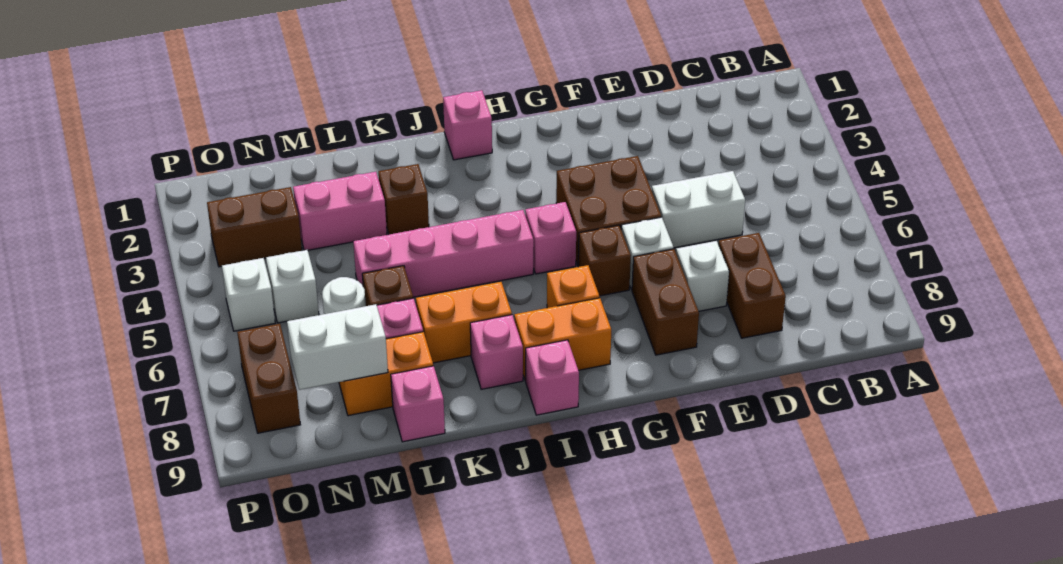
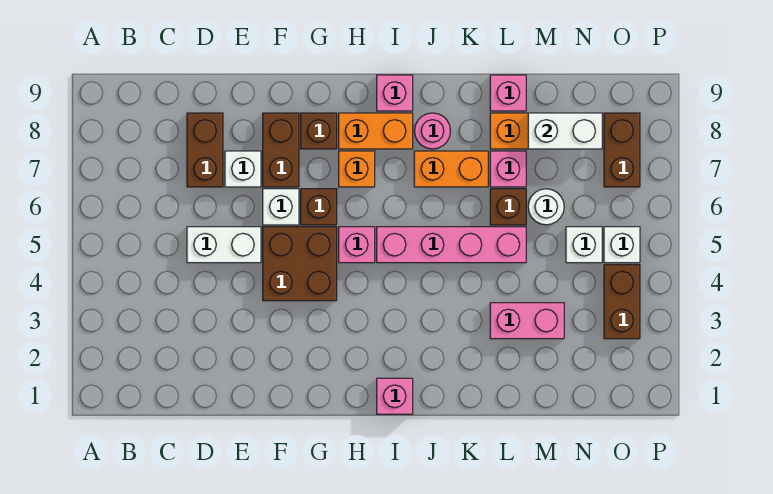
pink brick J8 level 1 -> pink round brick J8 level 1
brown brick K3 level 1 -> brown brick G8 level 1
brown brick N3:O3 level 1 -> brown brick O3:O4 level 1

